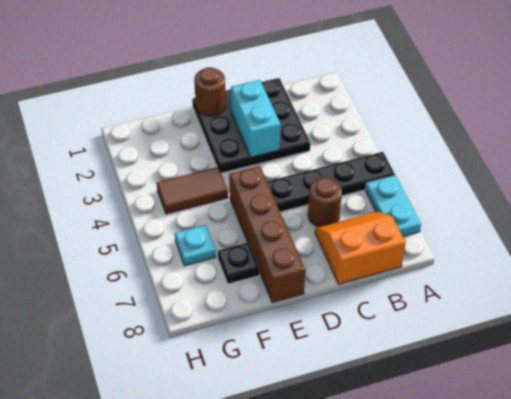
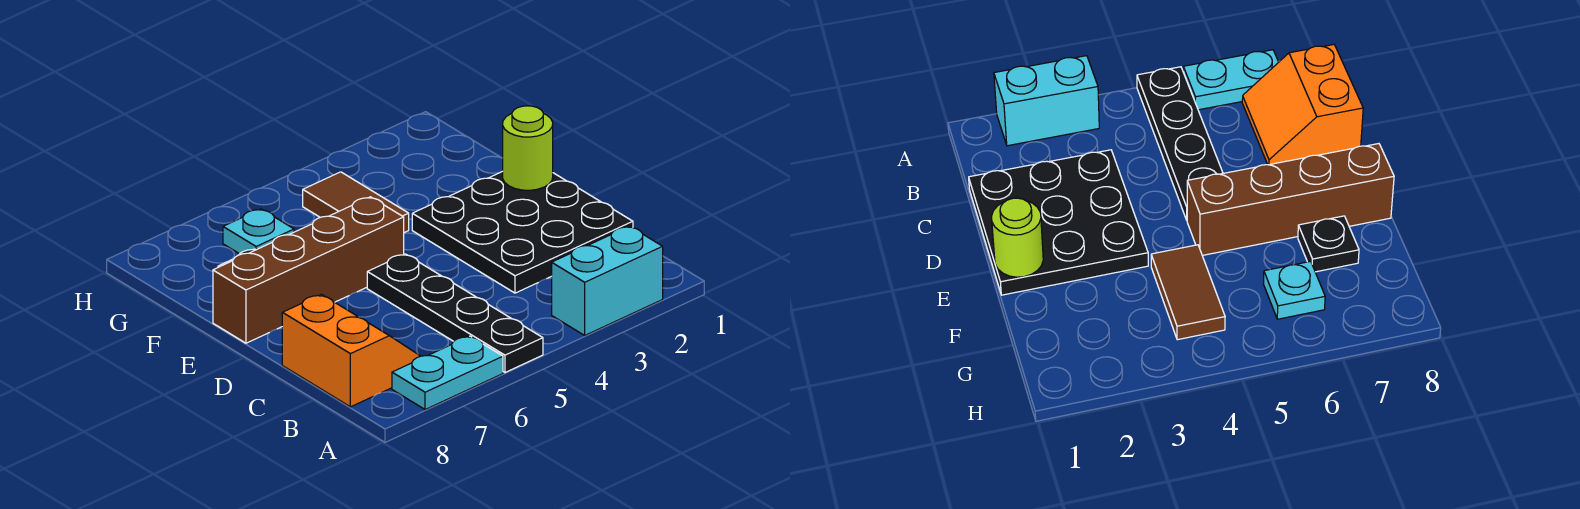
brown round brick C6 level 1 -> none
cyan brick D2:D3 level 2 -> cyan brick A2:A3 level 1
brown round brick E1 level 2 -> lime round brick E1 level 2

